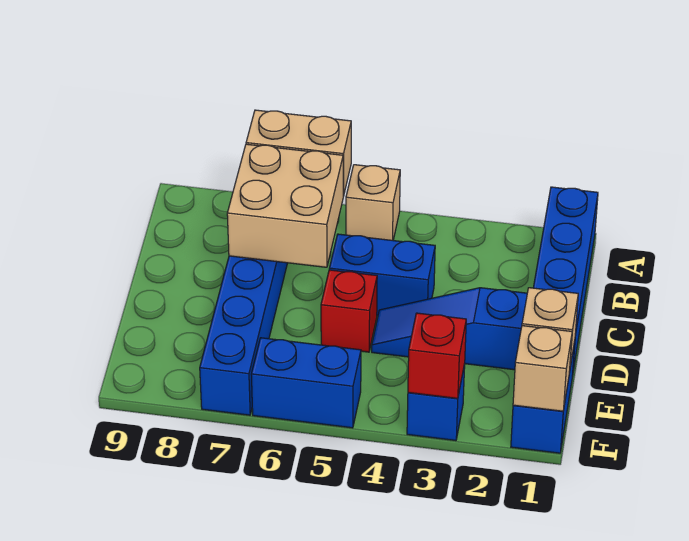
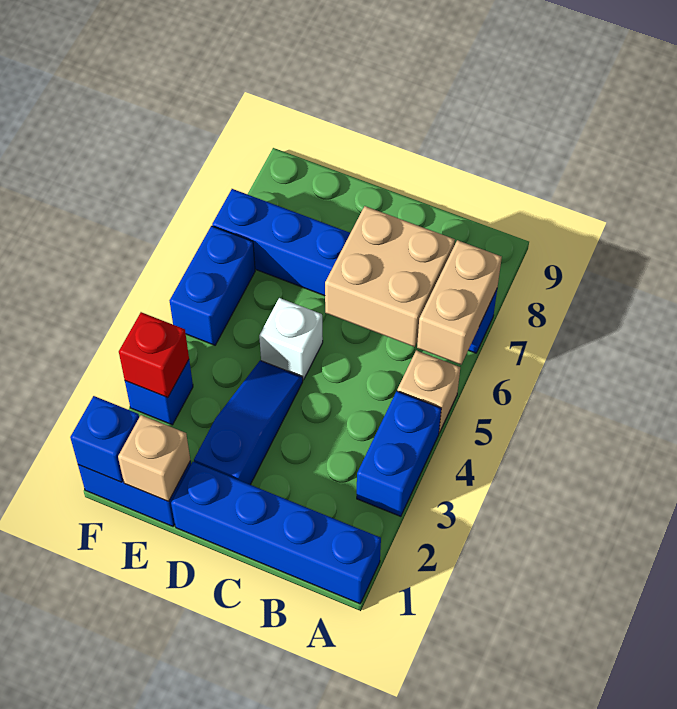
blue brick C4:C5 level 1 -> blue brick A3:A4 level 1
red brick D5 level 1 -> white brick D5 level 1
tan brick F1 level 2 -> blue brick F1 level 2

